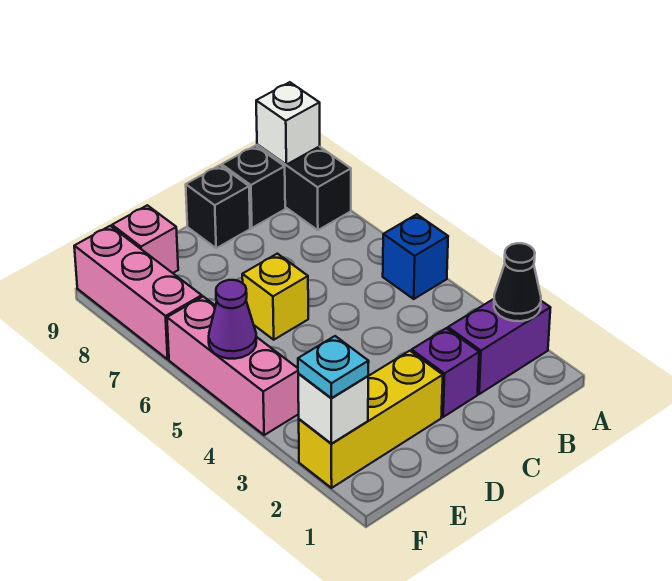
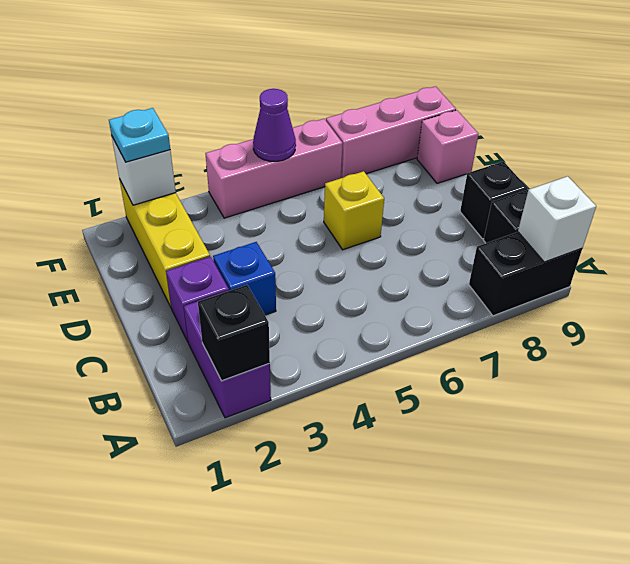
black cone A2 level 2 -> black brick A2 level 2
blue brick A5 level 1 -> blue brick C3 level 1

